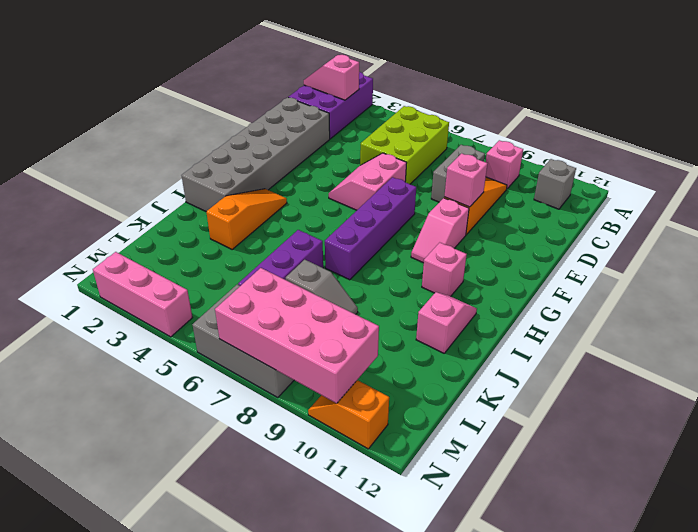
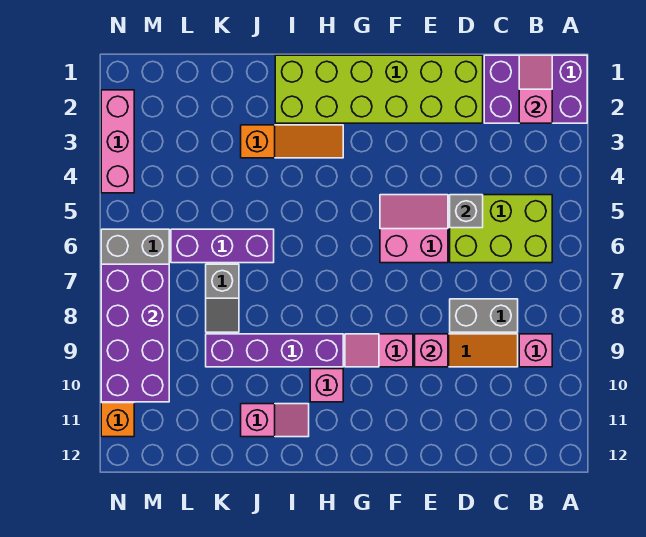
grey brick B11 level 1 -> grey brick D5 level 2
grey brick D1:I2 level 1 -> lime brick D1:I2 level 1
purple brick F7:I7 level 1 -> purple brick H9:K9 level 1
pink brick M7:N10 level 2 -> purple brick M7:N10 level 2

